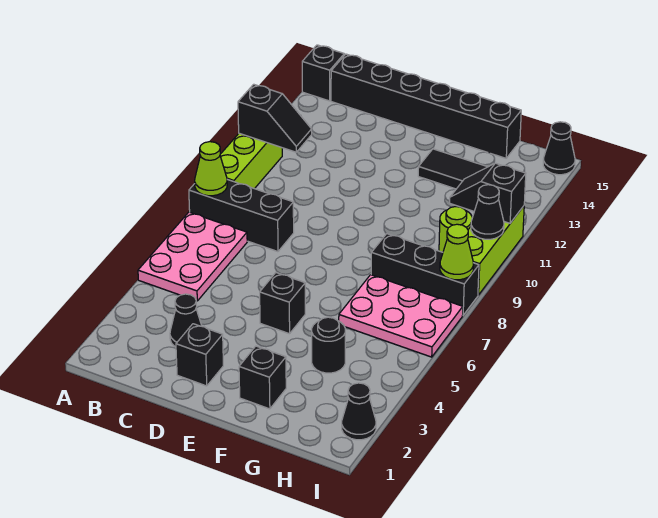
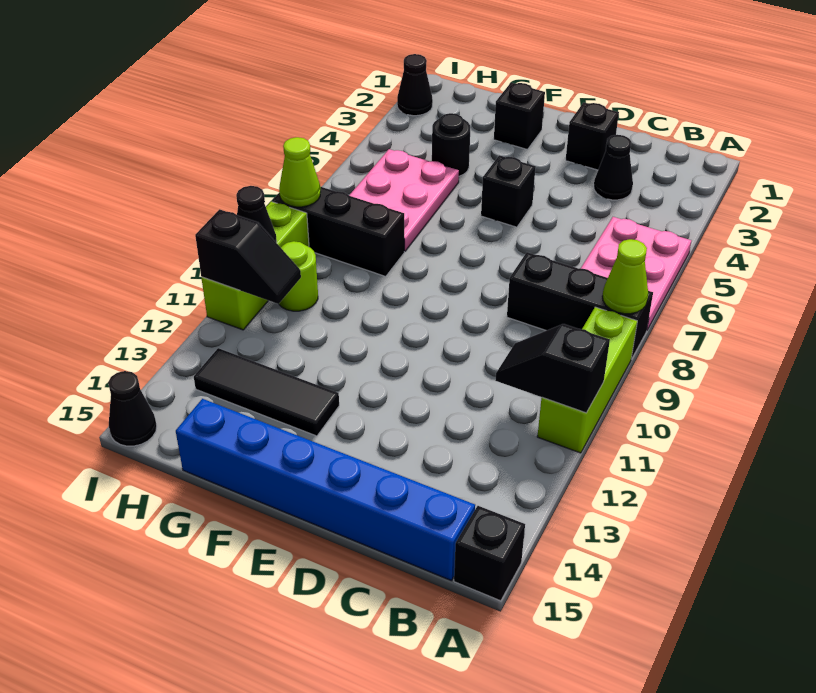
black brick B15:G15 level 1 -> blue brick B15:G15 level 1
pink plate G6:I7 level 1 -> pink plate G5:H7 level 1

